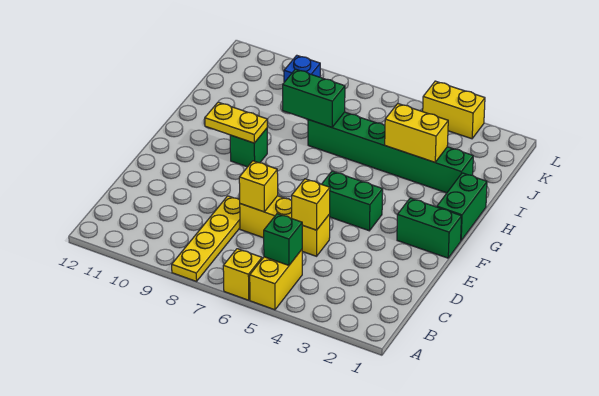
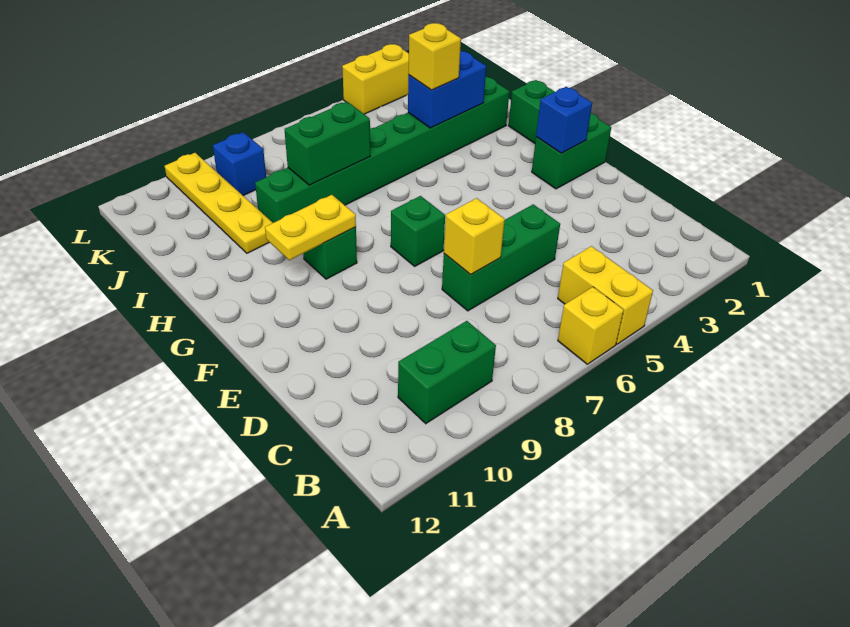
yellow plate A8:D8 level 1 -> yellow plate I10:L10 level 1
green brick B5 level 2 -> green brick F7 level 1
yellow brick D5:D7 level 1 -> green brick D5:D7 level 1
yellow brick D5 level 2 -> yellow brick I4 level 3
none -> blue brick F2 level 2
green brick F4:F5 level 1 -> green brick B9:B10 level 1
green brick I2:I7 level 1 -> green brick I2:I9 level 1
yellow brick I3:I4 level 2 -> blue brick I3:I4 level 2

